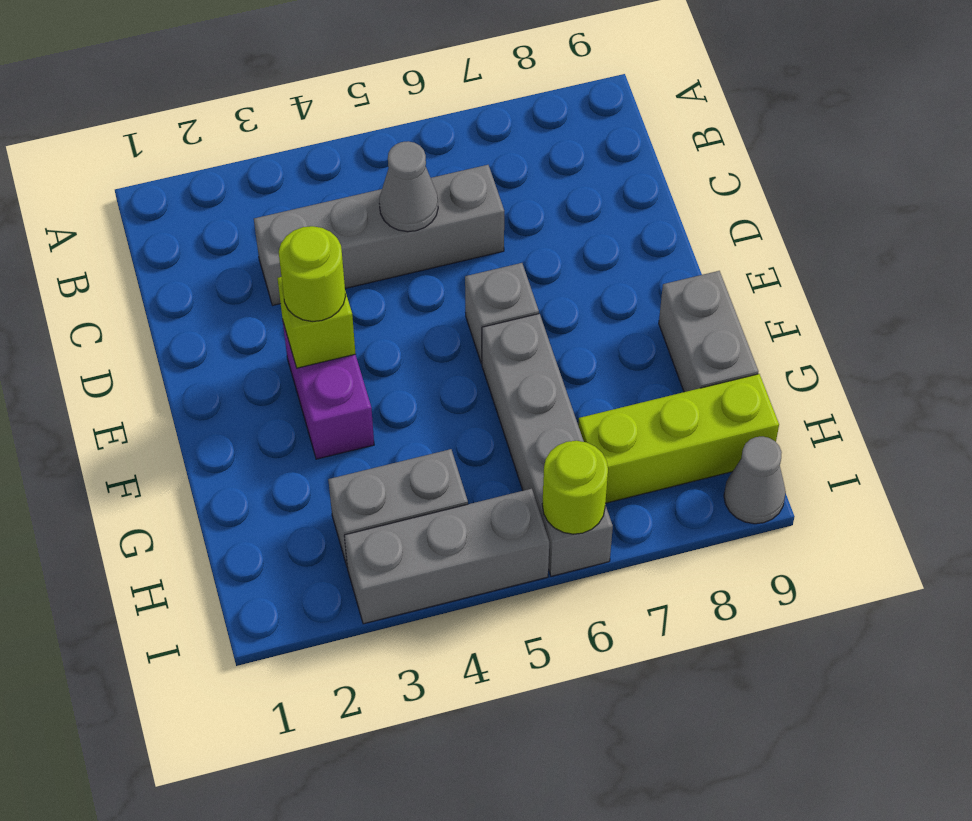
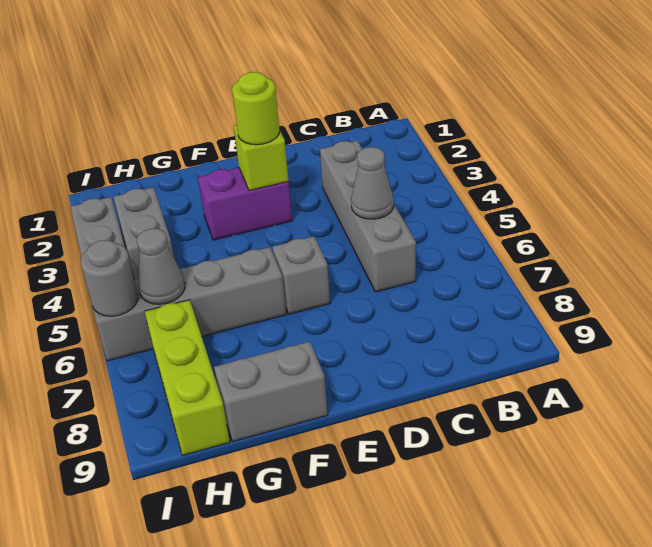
lime round brick I6 level 2 -> grey round brick I6 level 2
grey cone I9 level 1 -> grey cone H6 level 2

